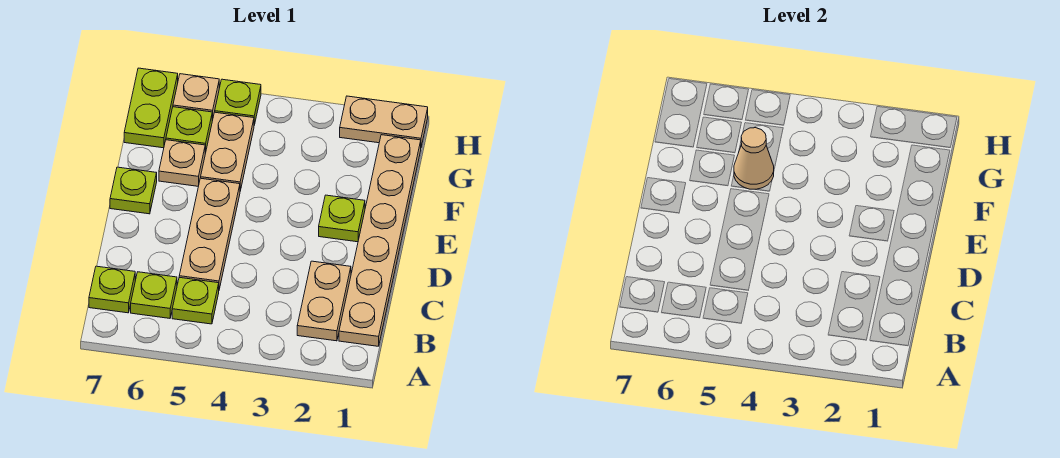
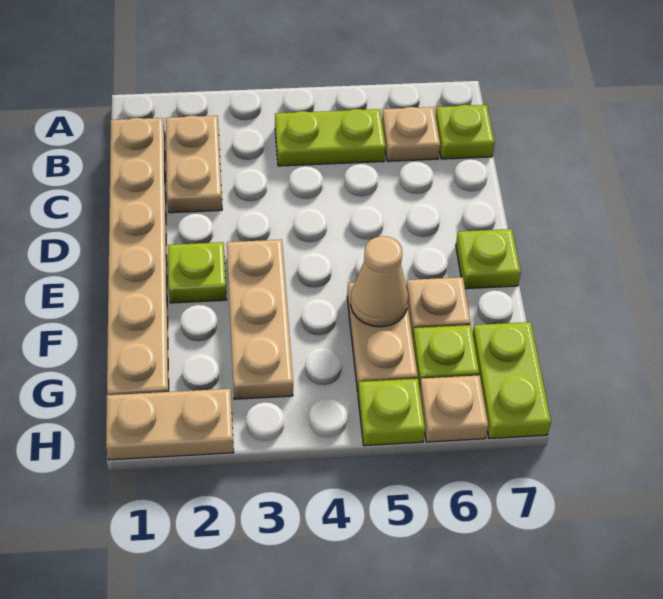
lime plate B5 level 1 -> lime plate B4:B5 level 1
lime plate B6 level 1 -> tan plate B6 level 1
tan plate C5:E5 level 1 -> tan plate E3:G3 level 1

